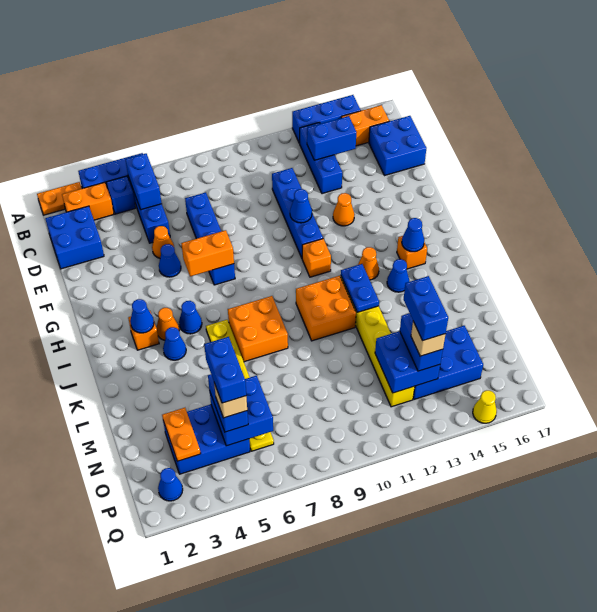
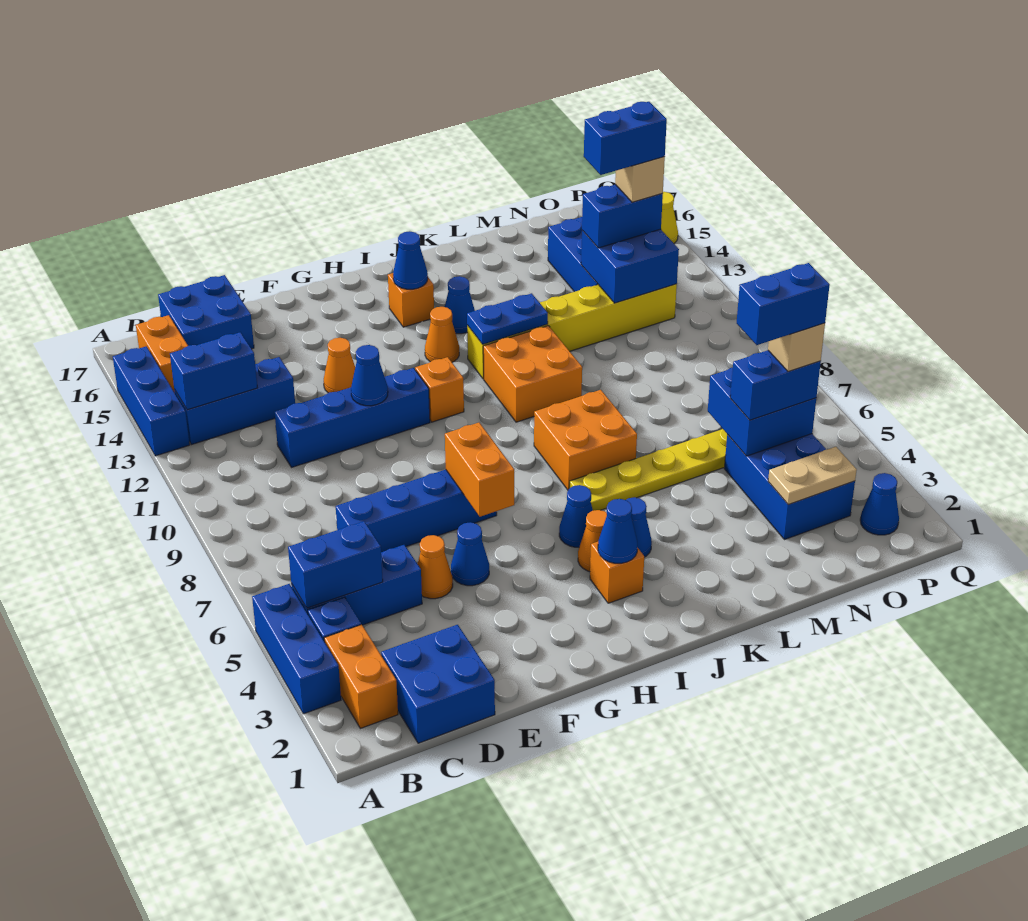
orange plate A1:A2 level 1 -> none
blue brick C13:C14 level 2 -> blue brick B13:C13 level 2
orange plate N3:O3 level 2 -> tan plate N3:O3 level 2

